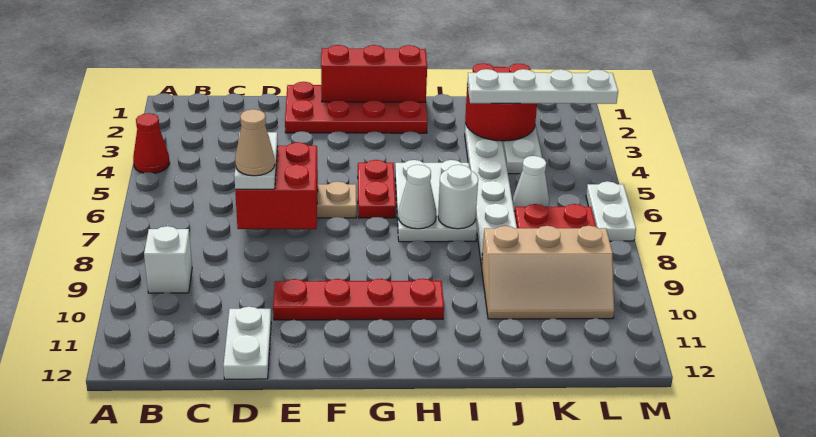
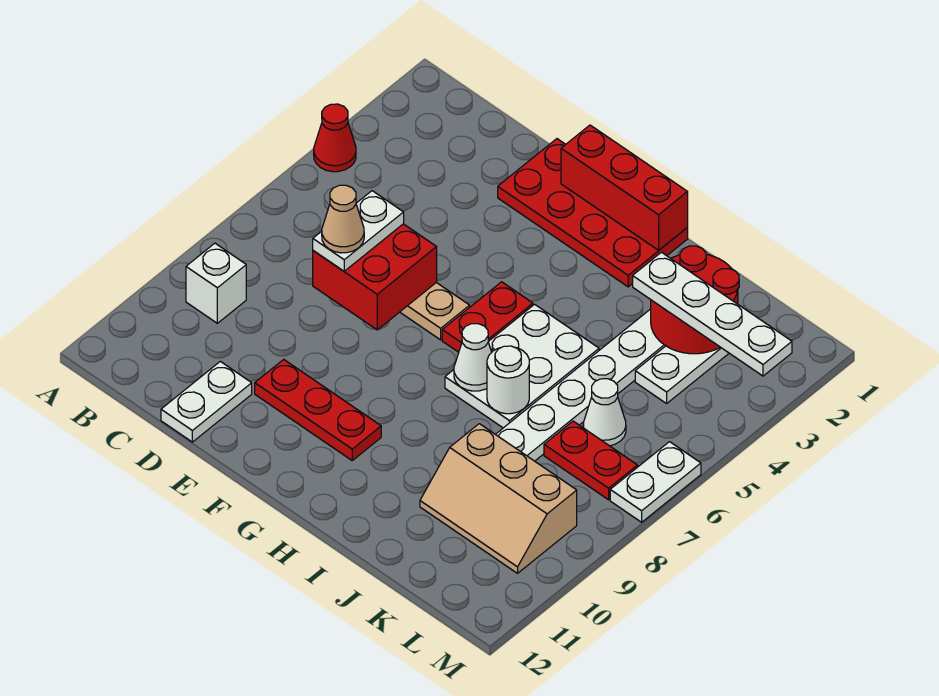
red plate E10:H10 level 1 -> red plate E10:G10 level 1

